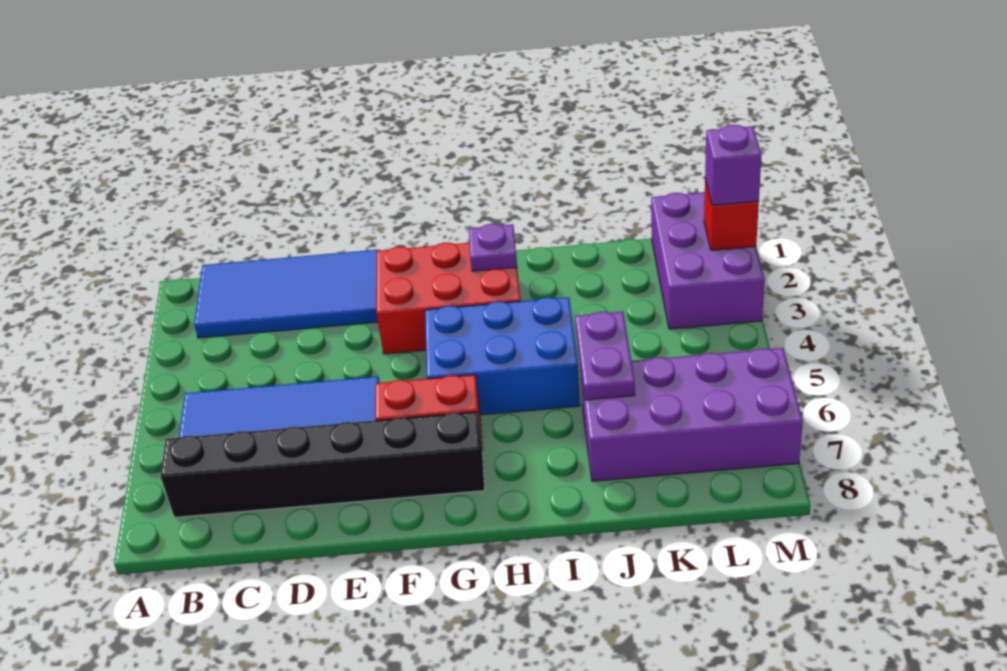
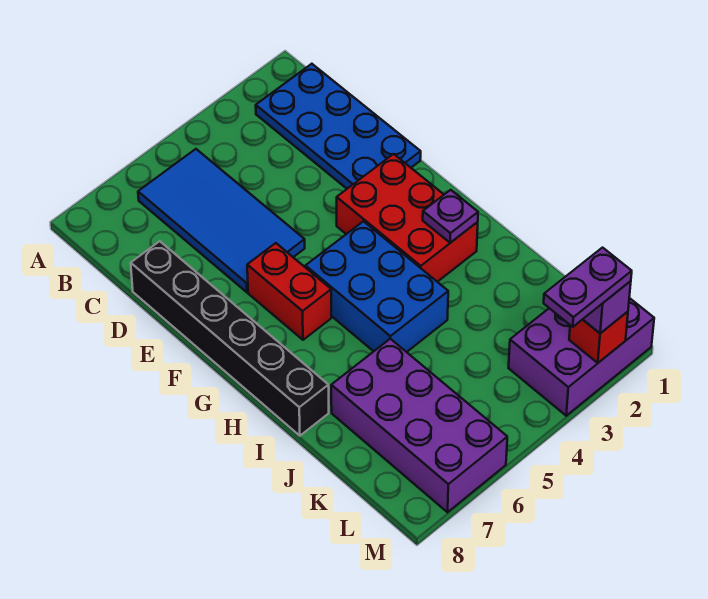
blue tile B1:E2 level 1 -> blue plate B1:E2 level 1
black brick B7:G7 level 1 -> black brick D8:I8 level 1
purple plate J5:J6 level 2 -> purple plate M2:M3 level 4

